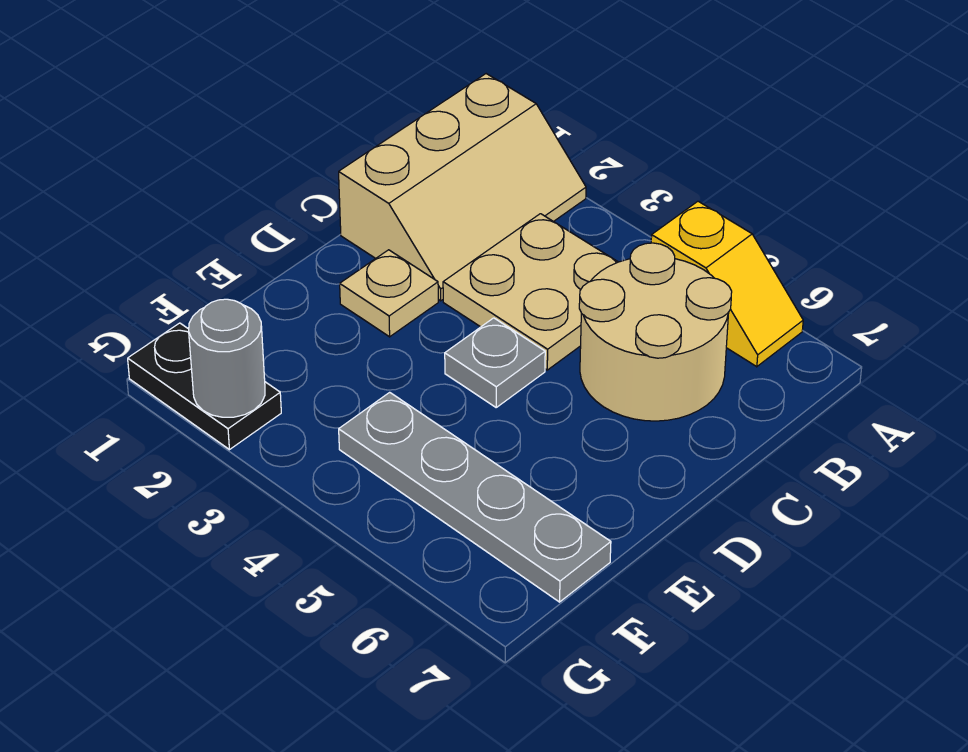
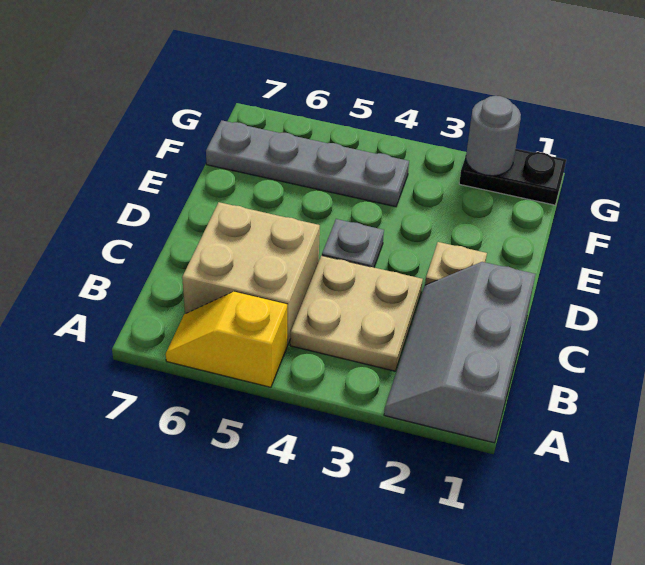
tan slope A1:C2 level 1 top 1 -> grey slope A1:C2 level 1 top 1
tan round brick B5:C6 level 1 -> tan brick B5:C6 level 1

